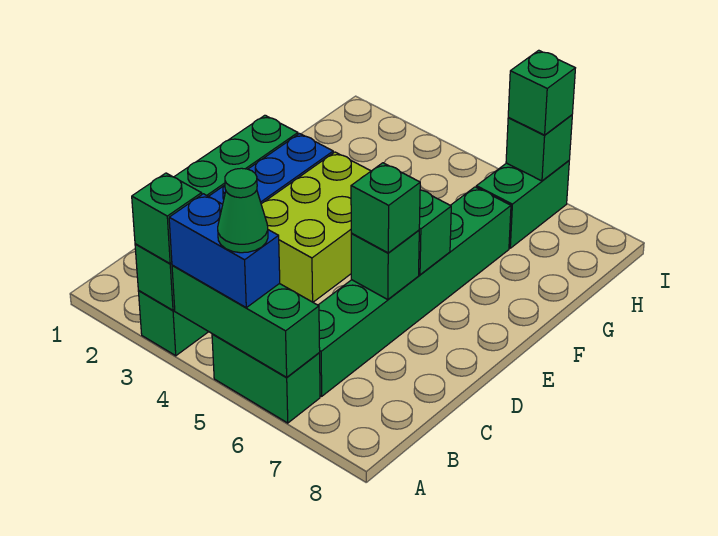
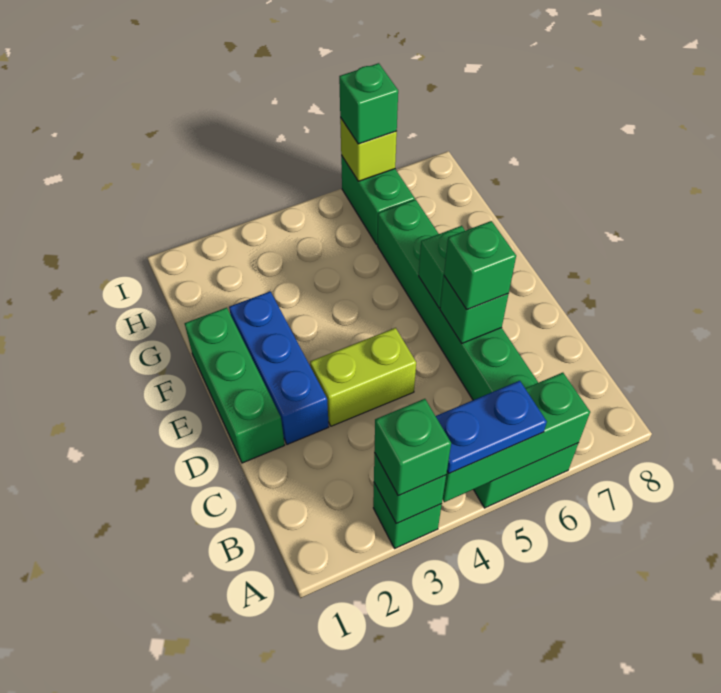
blue brick A4:A5 level 3 -> blue plate A4:A5 level 3
green cone A5 level 4 -> none
lime brick D3:F4 level 1 -> lime brick D3:D4 level 1
green brick I6 level 2 -> lime brick I6 level 2

